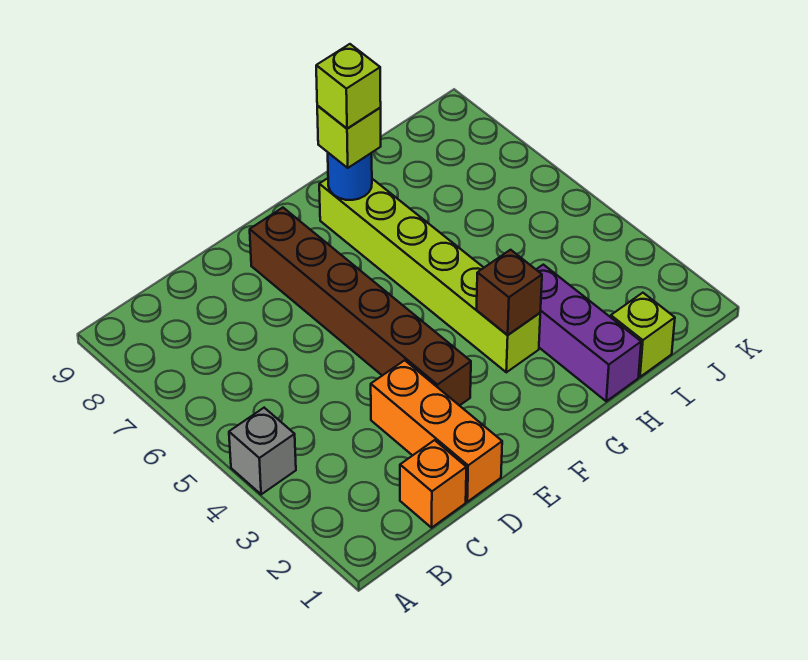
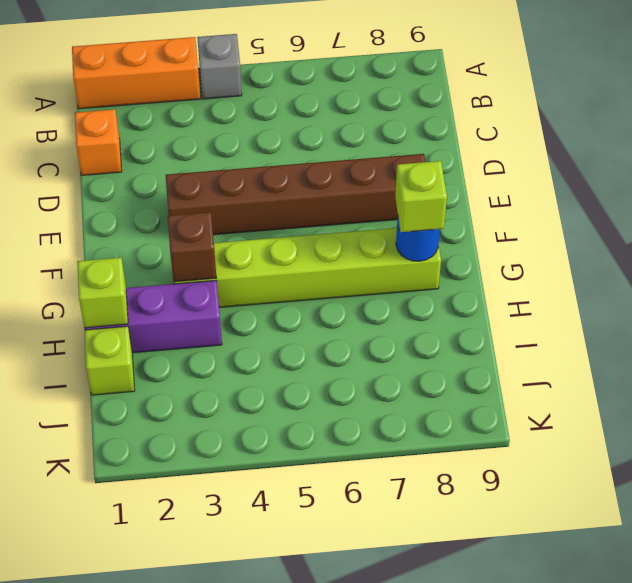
orange brick D1:D3 level 1 -> orange brick A1:A3 level 1
lime brick G8 level 4 -> lime brick H1 level 2

